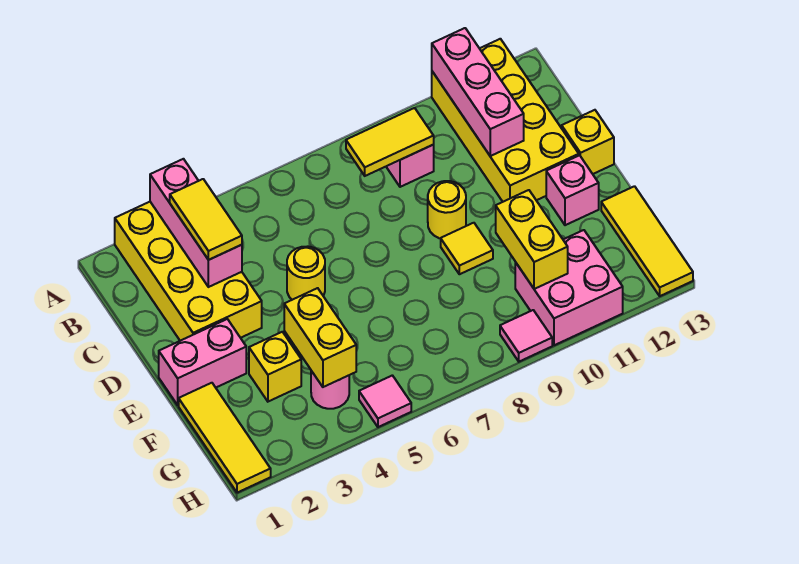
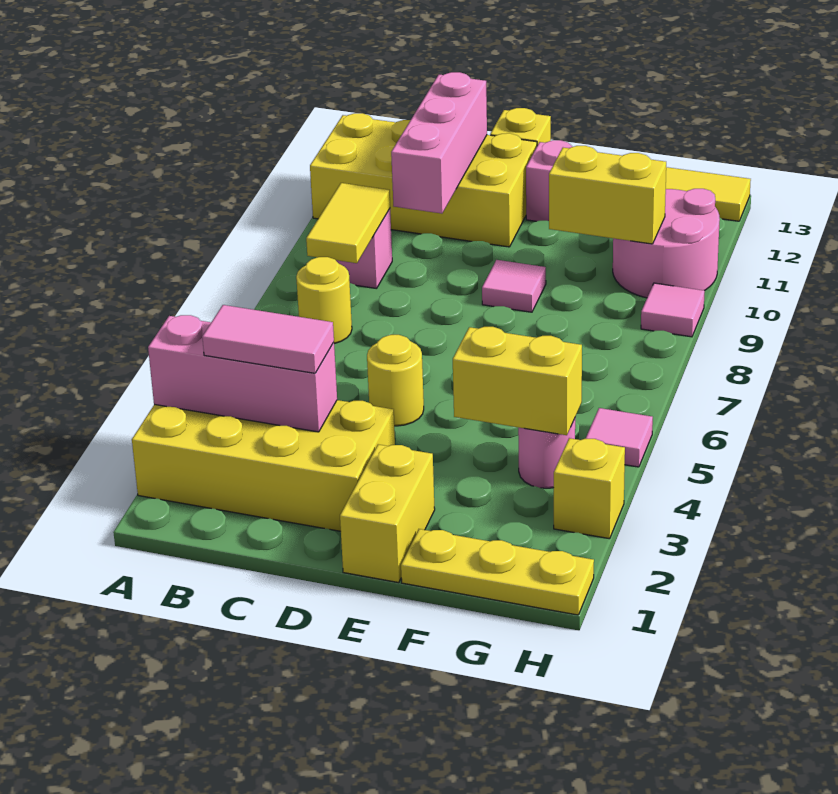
pink brick A11:C11 level 2 -> pink brick C10:C12 level 2
yellow tile B3:C3 level 3 -> pink tile B3:C3 level 3
yellow round brick D9 level 1 -> yellow round brick B7 level 1
pink brick E1:E2 level 1 -> yellow brick E1:E2 level 1
yellow tile E9 level 1 -> pink tile E9 level 1
yellow tile F1:H1 level 1 -> yellow plate F1:H1 level 1
yellow brick F3 level 1 -> yellow brick H3 level 1
pink brick G10:H11 level 1 -> pink round brick G10:H11 level 1

